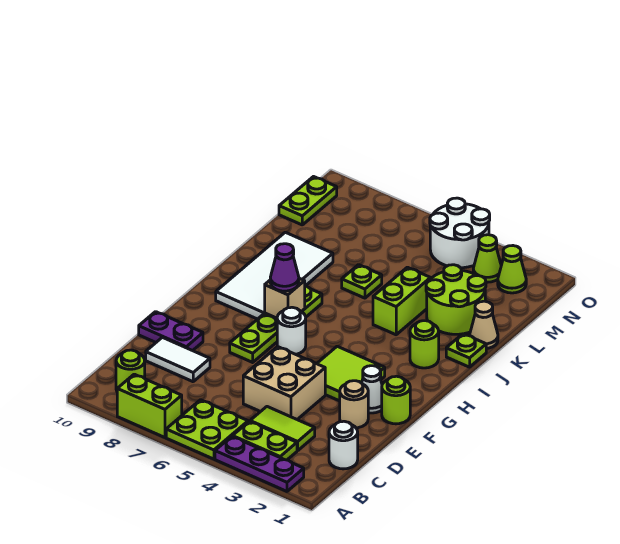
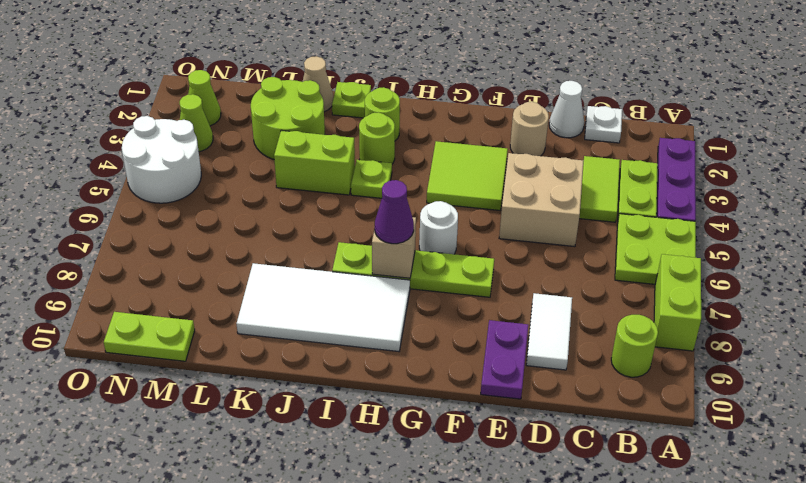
white round brick C1 level 1 -> white plate C1 level 1
lime round brick F1 level 1 -> lime round brick I3 level 1
white cone F2 level 1 -> white cone D1 level 1
lime plate K6 level 1 -> lime plate I4 level 1

